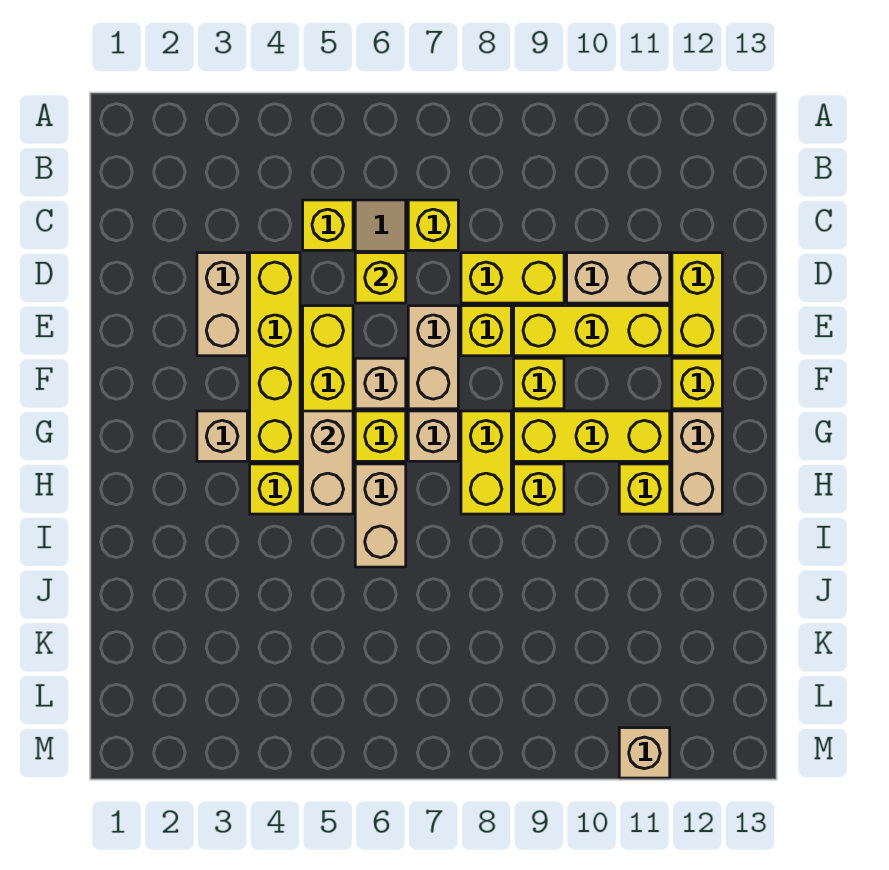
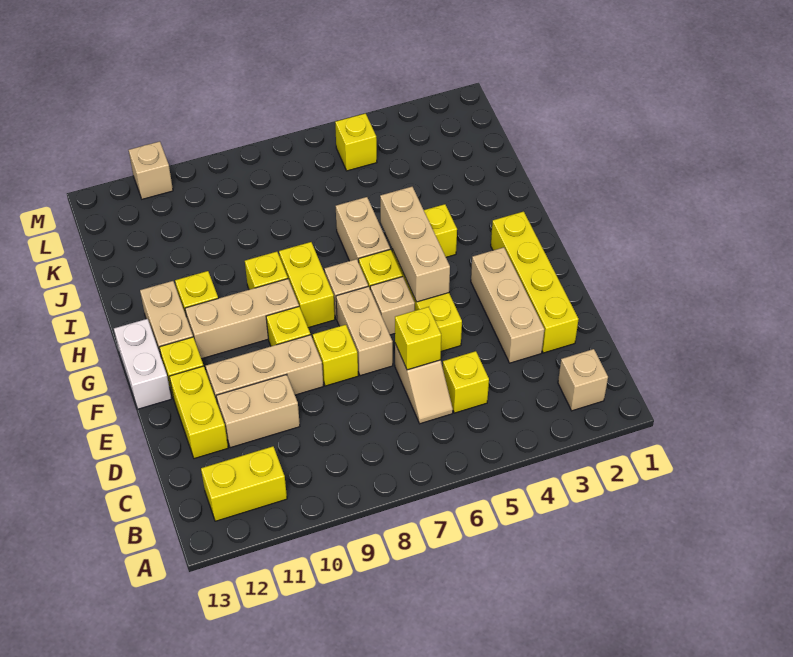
yellow brick C7 level 1 -> yellow brick L5 level 1
tan brick D3:E3 level 1 -> tan brick D3:F3 level 1
yellow brick D4:G4 level 1 -> yellow brick D2:G2 level 1
yellow brick D8:D9 level 1 -> yellow brick B11:B12 level 1
yellow brick E9:E11 level 1 -> tan brick E9:E11 level 1
none -> white brick F13:G13 level 1
tan brick G3 level 1 -> tan brick B2 level 1
tan brick G5:H5 level 2 -> tan brick F5:H5 level 2
yellow brick G9:G11 level 1 -> tan brick G9:G11 level 1

